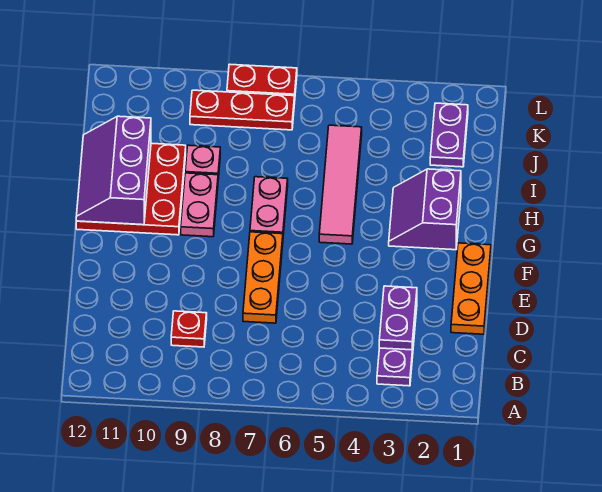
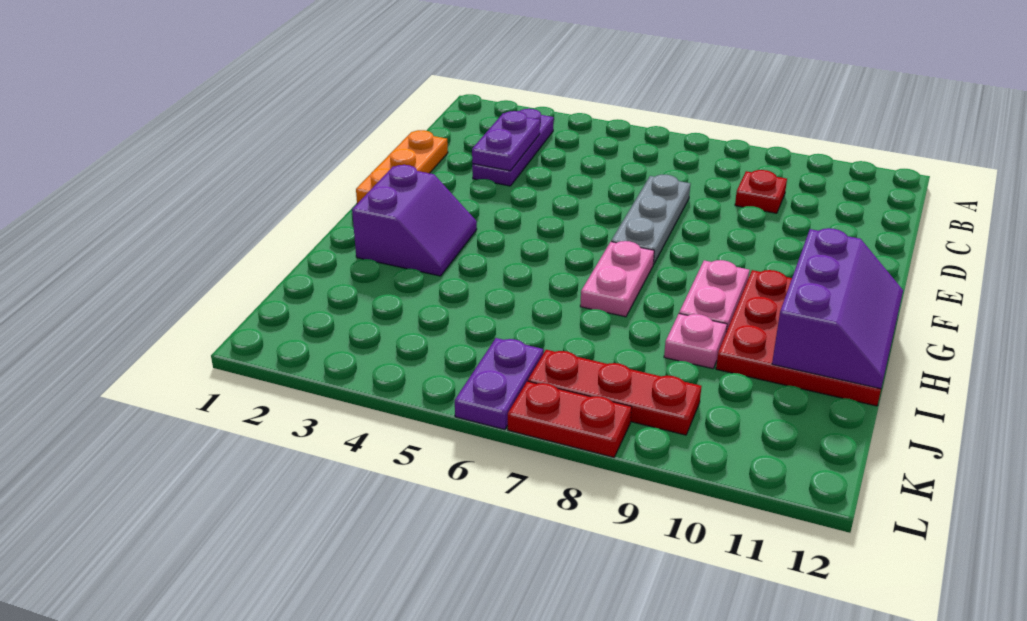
orange plate D7:F7 level 1 -> grey plate D7:F7 level 1
pink tile G5:J5 level 1 -> none
purple plate J2:K2 level 1 -> purple plate K6:L6 level 1

